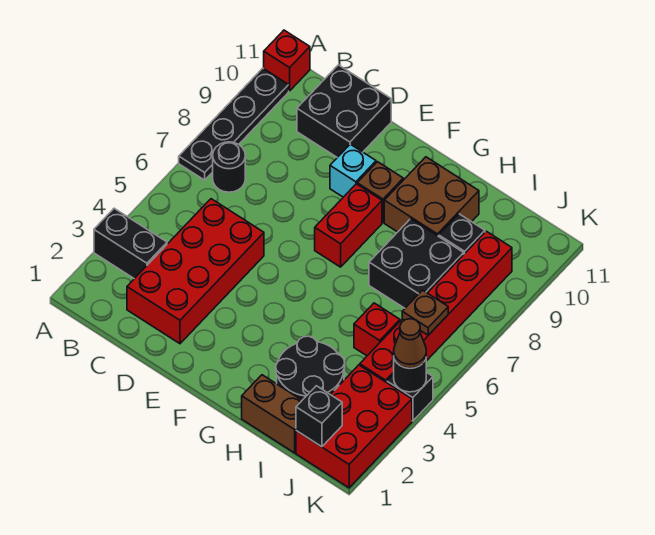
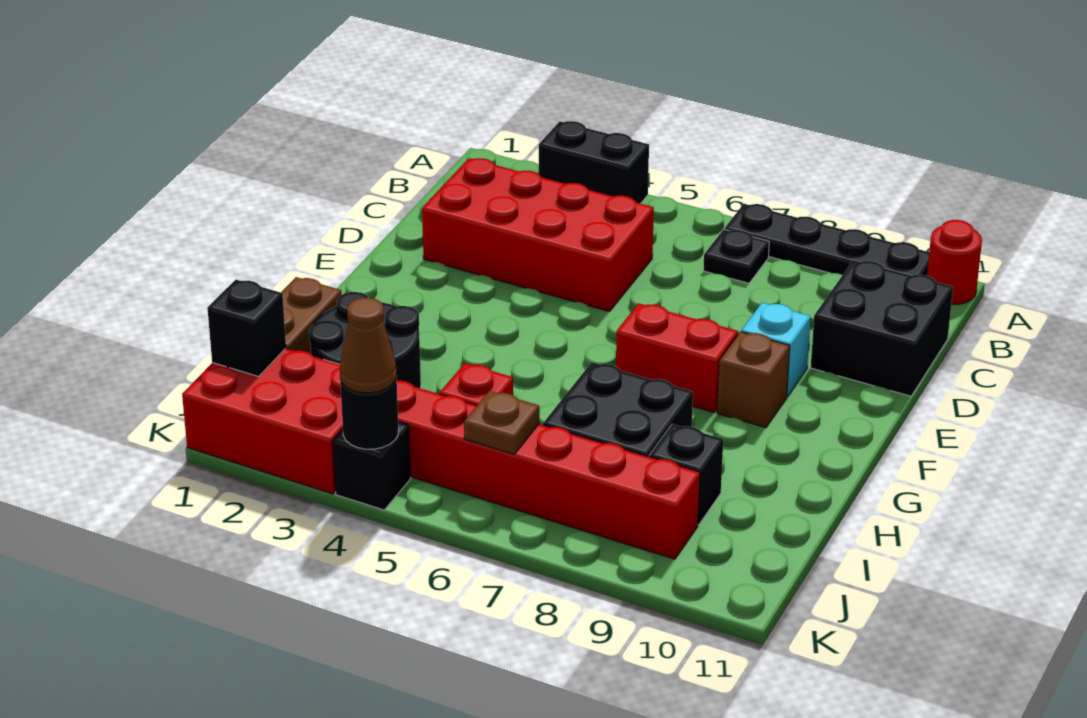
black brick A3:B3 level 1 -> black brick A3:A4 level 1
red brick A11 level 1 -> red round brick A11 level 1
black round brick B7 level 1 -> black plate B7 level 1
brown brick G9:H10 level 1 -> none

